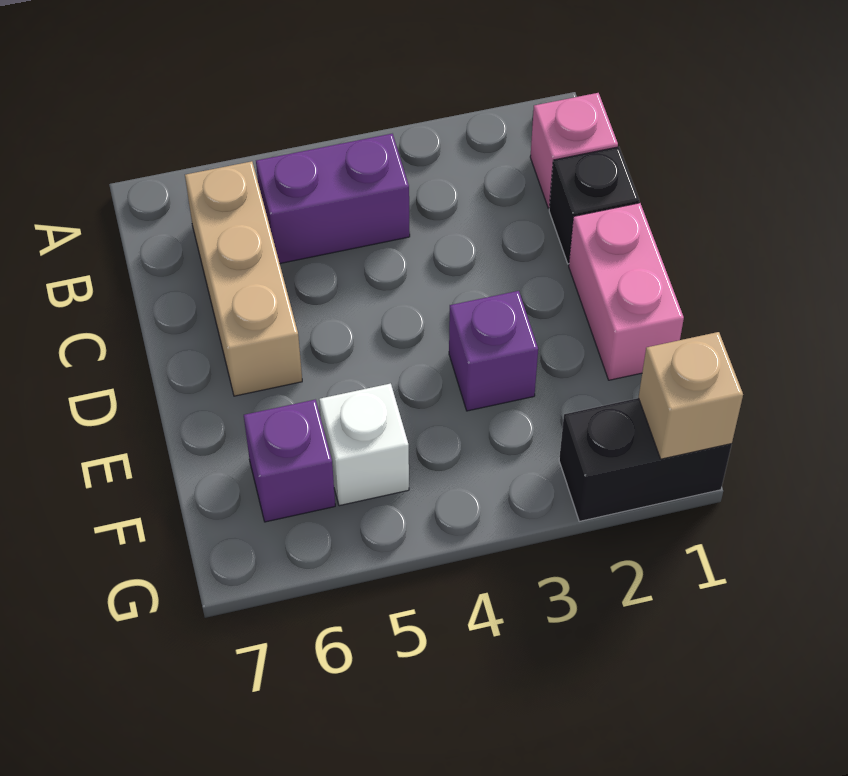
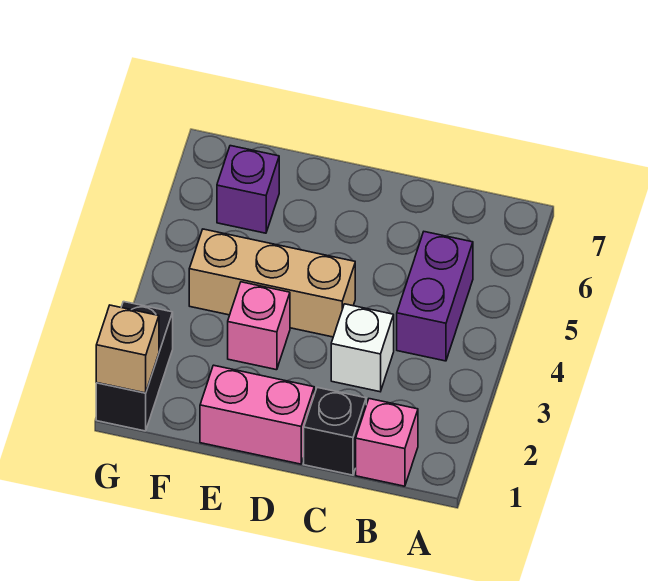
tan brick B6:D6 level 1 -> tan brick D4:F4 level 1
purple brick E3 level 1 -> pink brick E3 level 1
white brick F5 level 1 -> white brick C3 level 1

